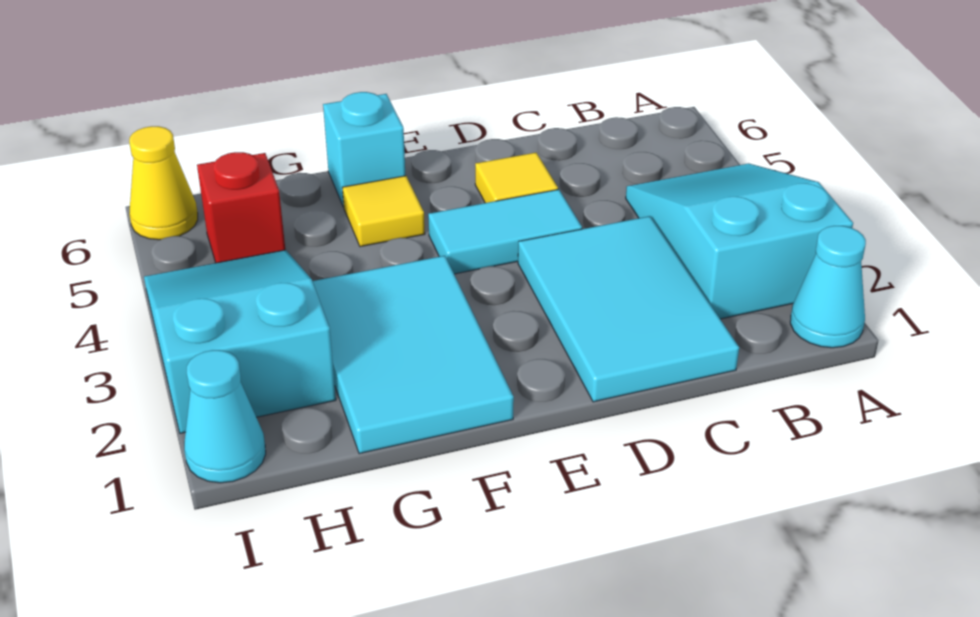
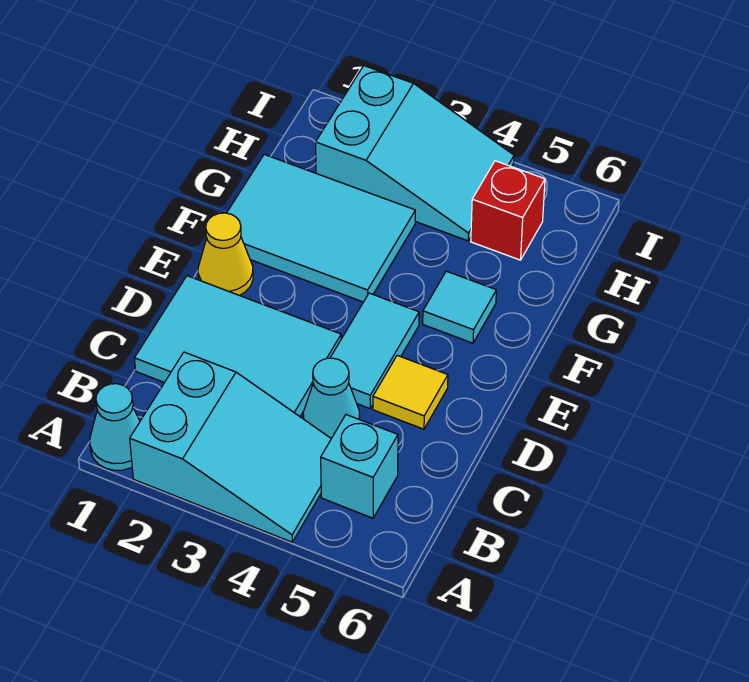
yellow tile F5 level 1 -> cyan tile F5 level 1
cyan brick F6 level 1 -> cyan brick B5 level 1
cyan cone I1 level 1 -> cyan cone C4 level 1
yellow cone I6 level 1 -> yellow cone E1 level 1

